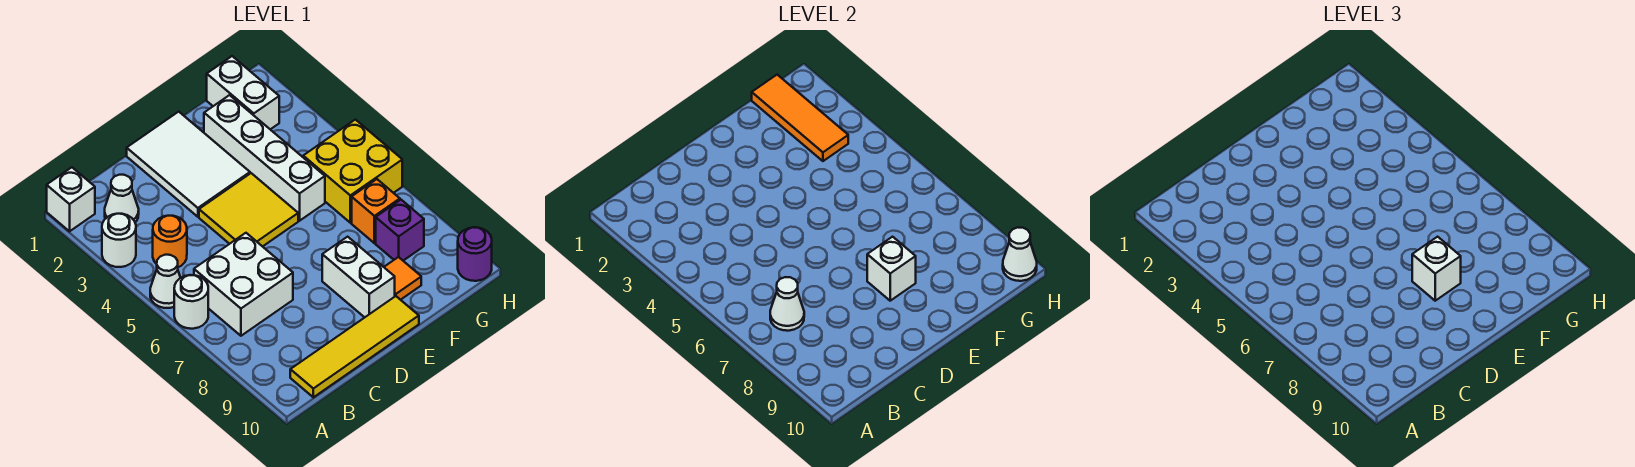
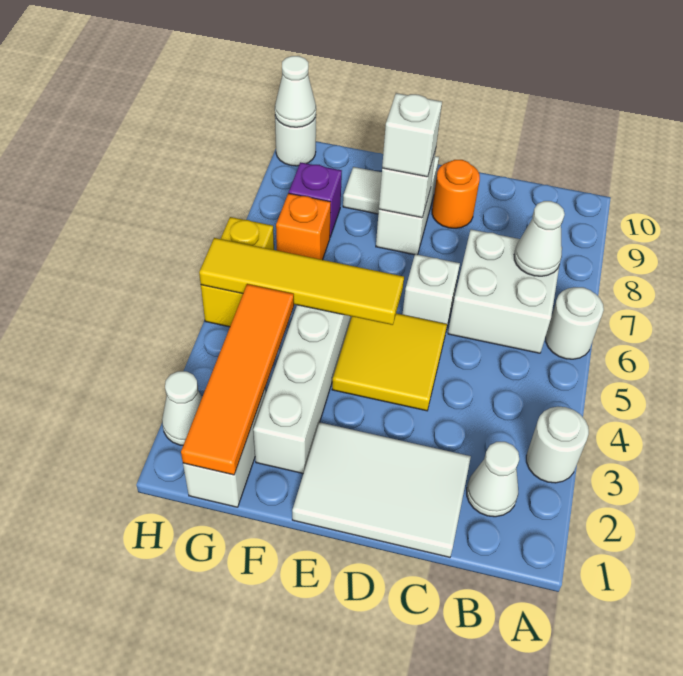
white brick A1 level 1 -> white brick D6 level 1
white cone A5 level 1 -> white cone H2 level 1
orange round brick B4 level 1 -> orange round brick D9 level 1
yellow tile B10:E10 level 1 -> yellow tile E5:H5 level 2
white tile D1:E3 level 1 -> white tile C1:E2 level 1
orange tile F9 level 1 -> white tile F9 level 1
orange tile G1:G3 level 2 -> orange tile G1:G4 level 2
yellow brick G5:H6 level 1 -> yellow brick H5:H6 level 1
purple round brick H10 level 1 -> white round brick H10 level 1

